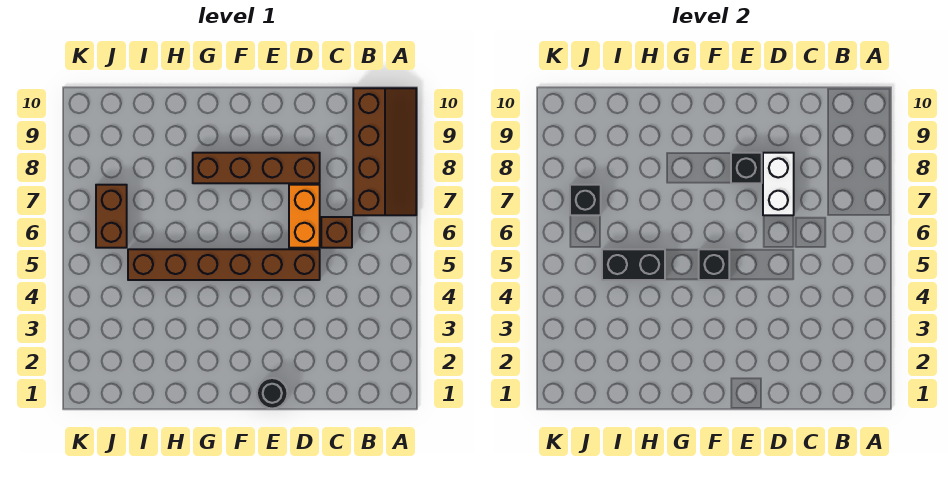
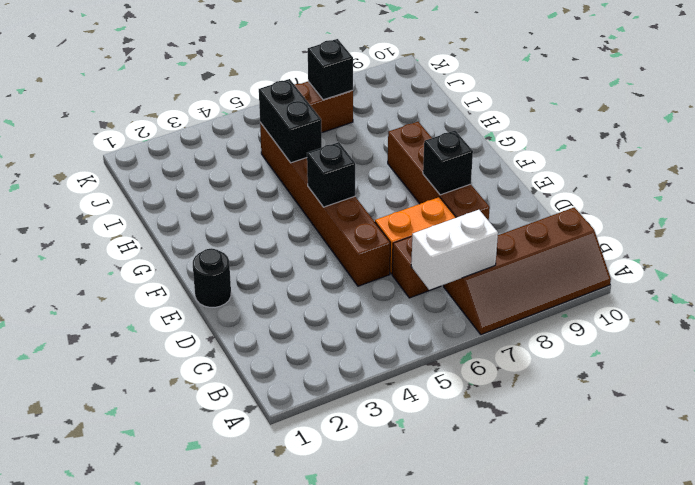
white brick D7:D8 level 2 -> white brick B6:B7 level 2

